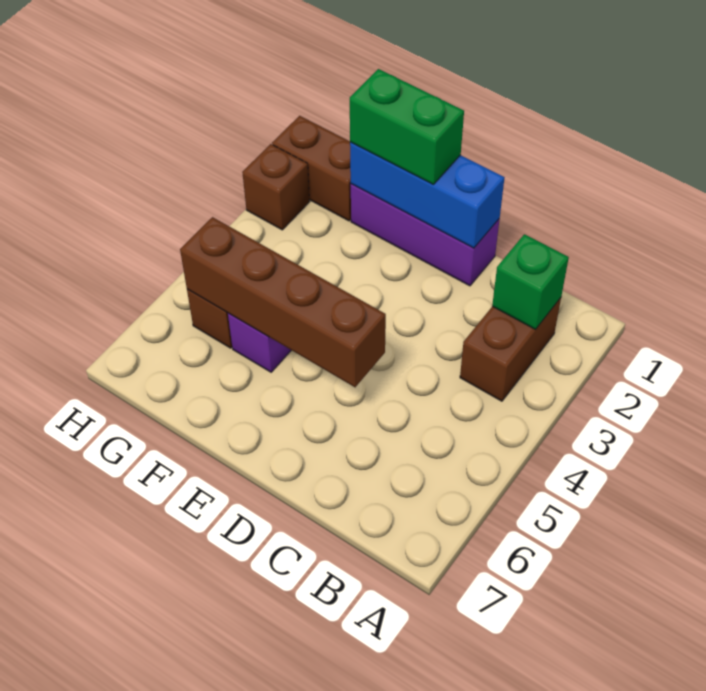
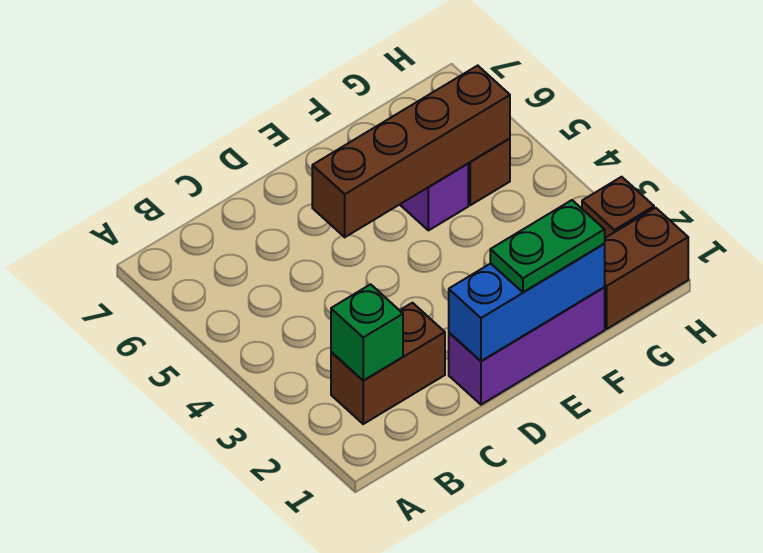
brown brick B2:B3 level 1 -> brown brick B2:C2 level 1
green brick E1:F1 level 3 -> green plate E1:F1 level 3

